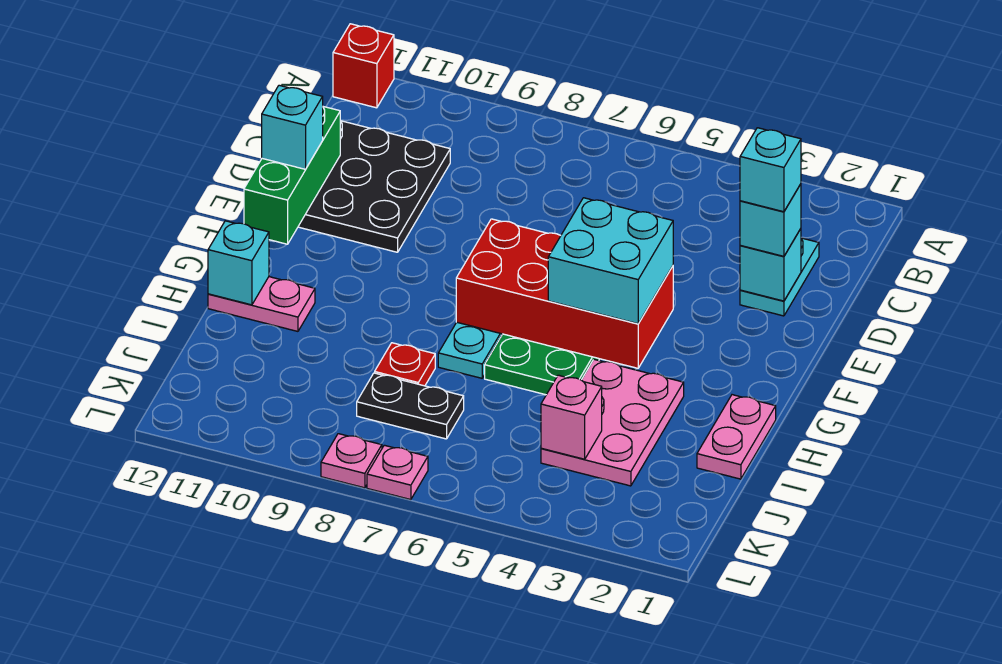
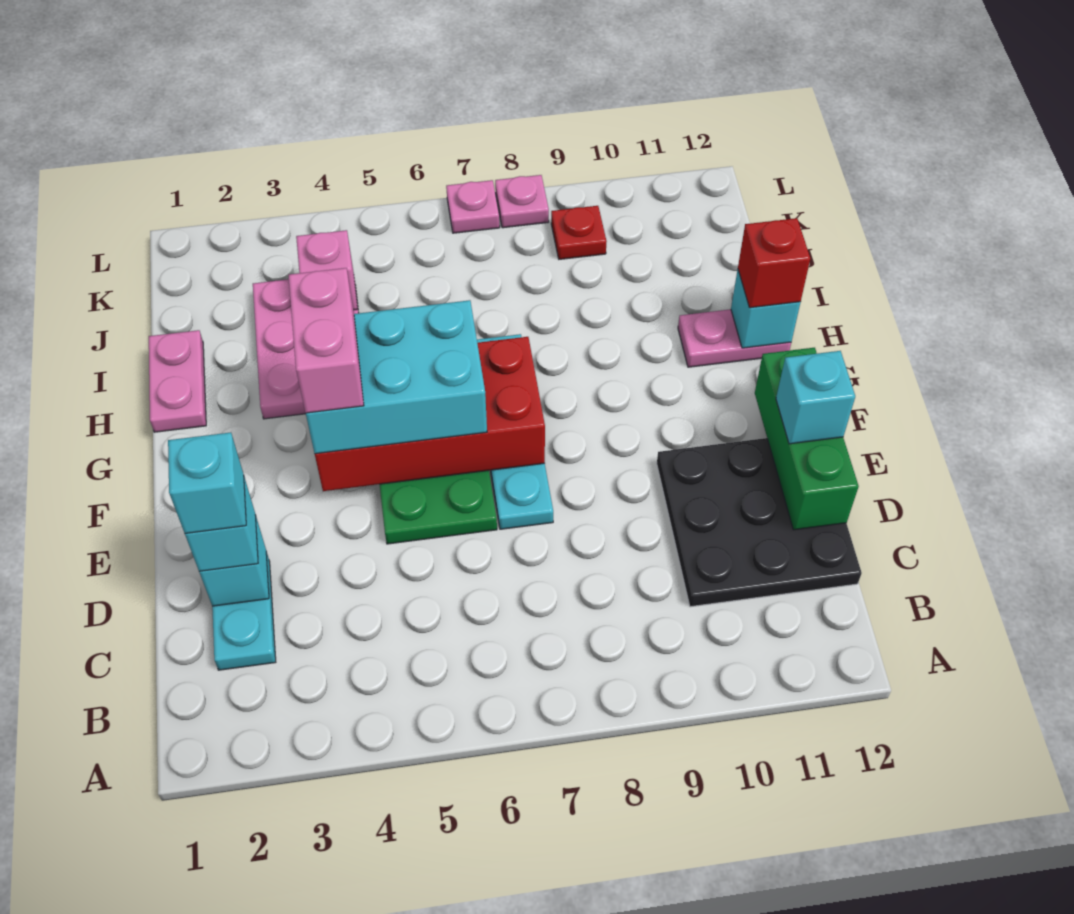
red brick A12 level 1 -> red brick H12 level 3
cyan brick F4:G5 level 3 -> cyan brick F4:G6 level 3
none -> pink brick F4:G4 level 4
red plate I8 level 1 -> red plate K9 level 1
black plate J7:J8 level 1 -> none

